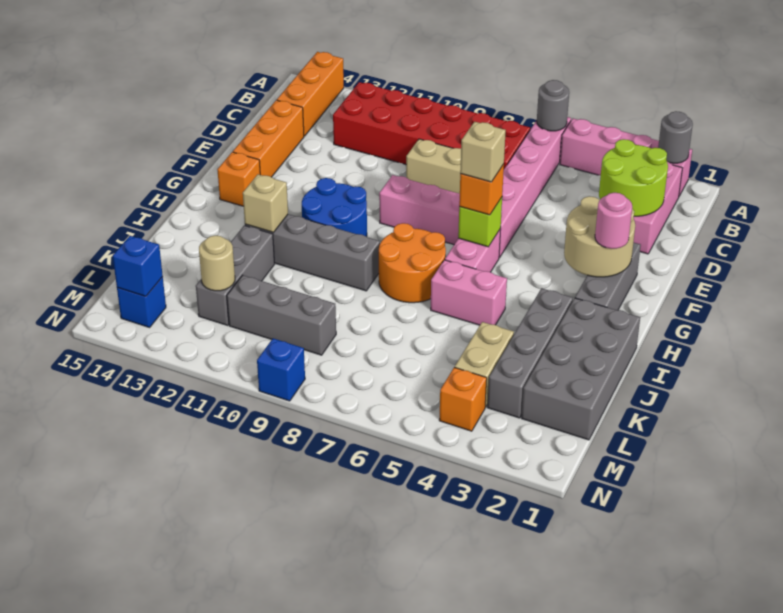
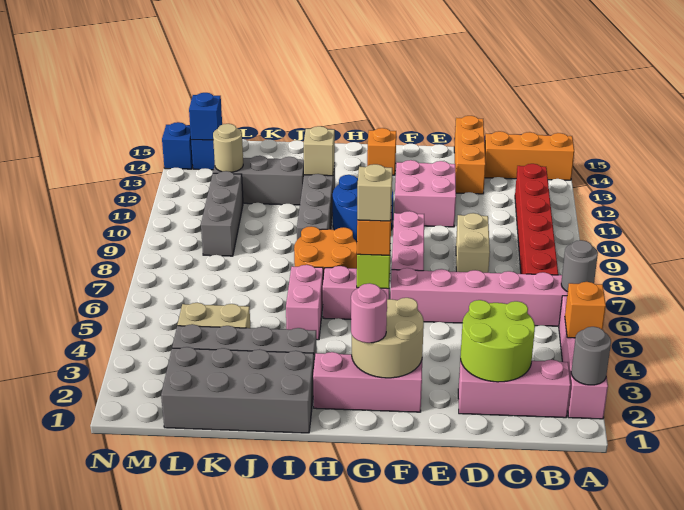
red brick B7:C12 level 1 -> red brick B7:B12 level 1
orange brick D14:F14 level 1 -> orange brick D13:D15 level 1
none -> pink brick E11:F12 level 1
grey brick F2:H2 level 1 -> pink brick F2:H2 level 1
orange brick M4 level 1 -> orange brick A4 level 2
blue brick N9 level 1 -> blue brick N14 level 1

